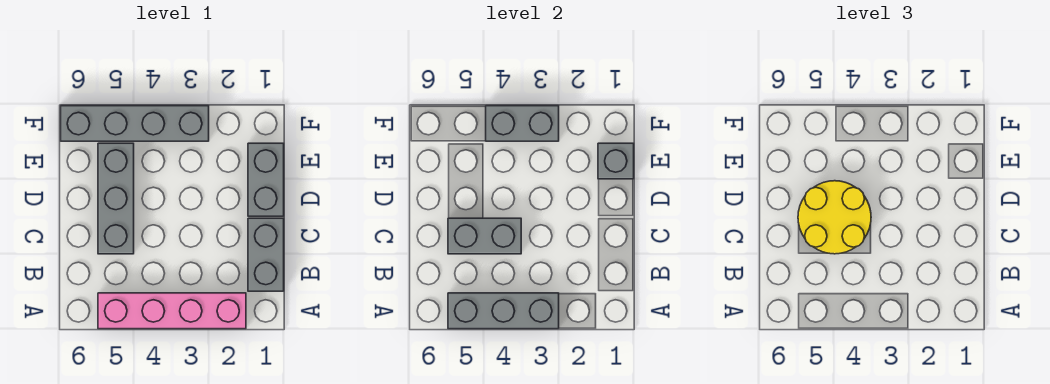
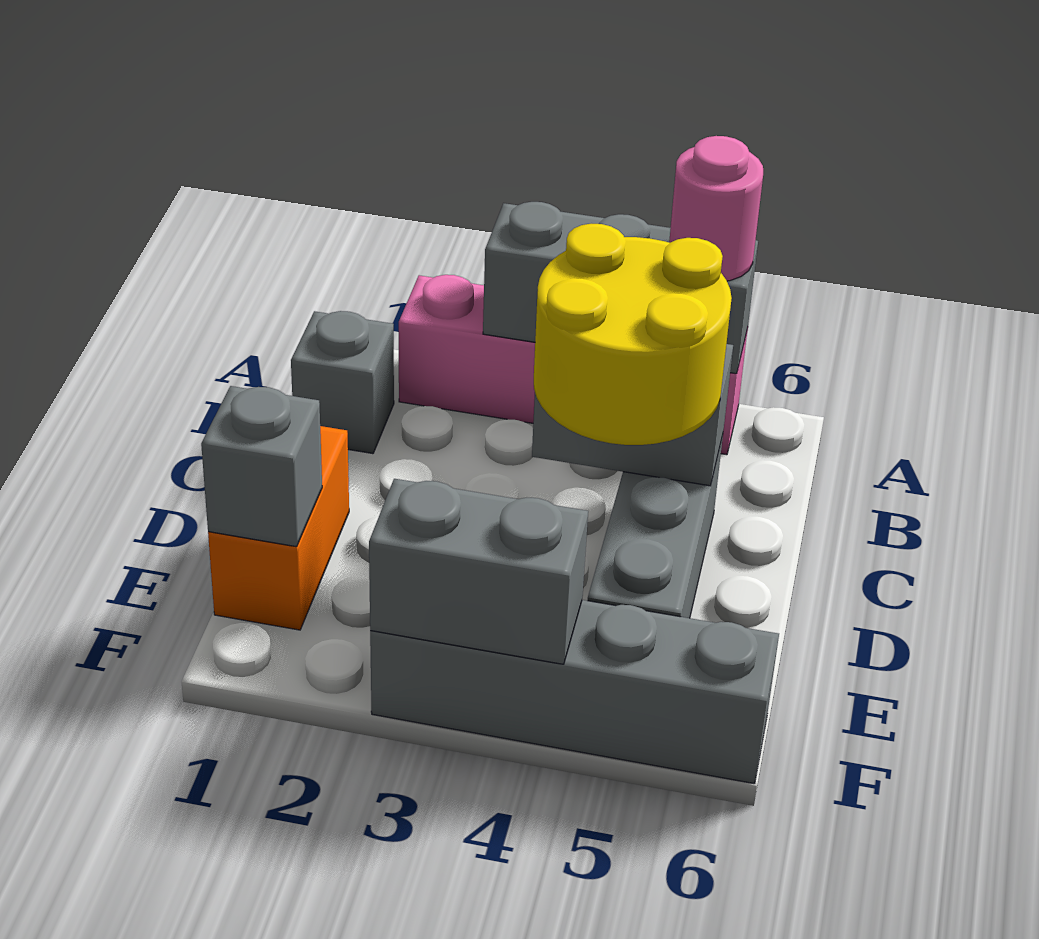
none -> pink round brick A5 level 3
grey brick B1:C1 level 1 -> grey brick B1 level 1
grey brick D1:E1 level 1 -> orange brick D1:E1 level 1

